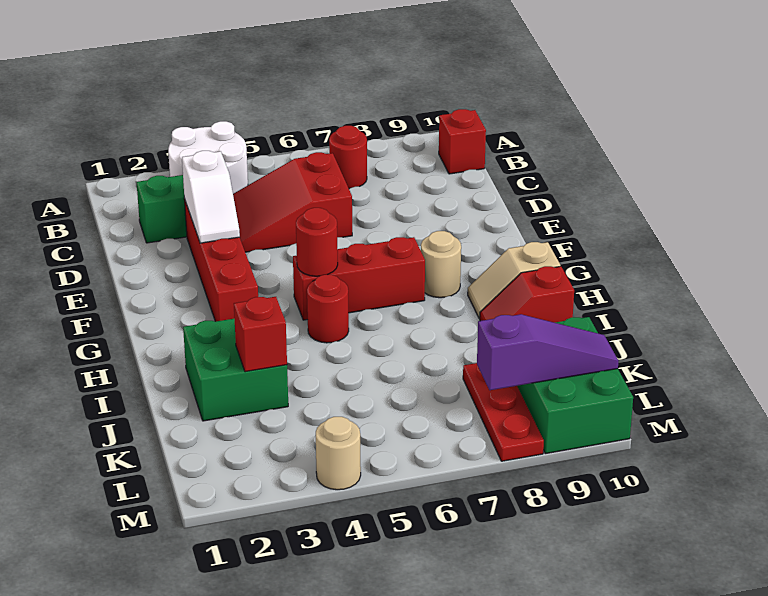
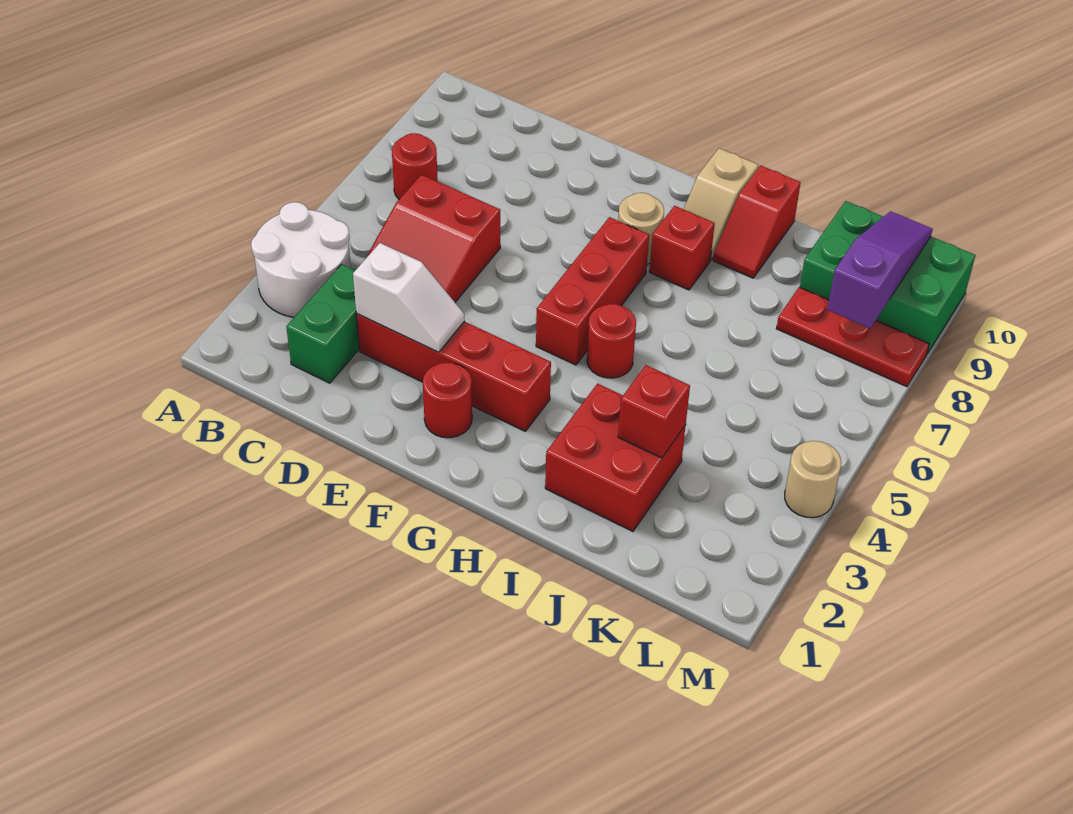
red brick B10 level 1 -> red brick H8 level 1
red round brick G5 level 2 -> red round brick F2 level 1
green brick I2:J3 level 1 -> red brick I2:J3 level 1

